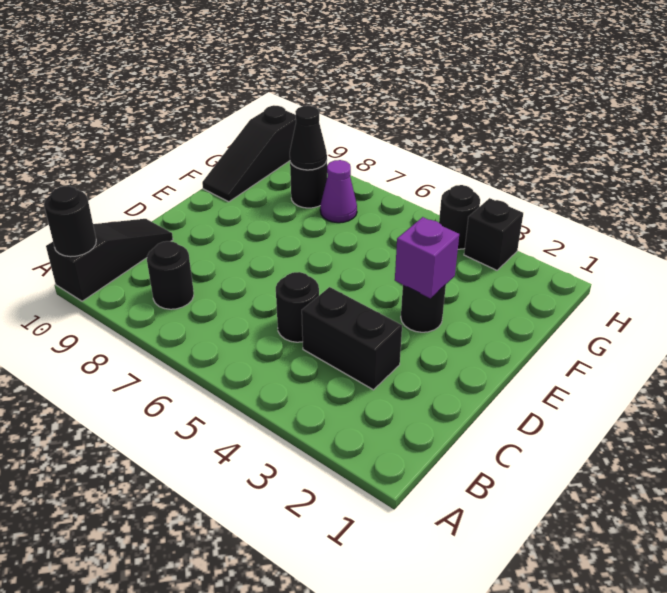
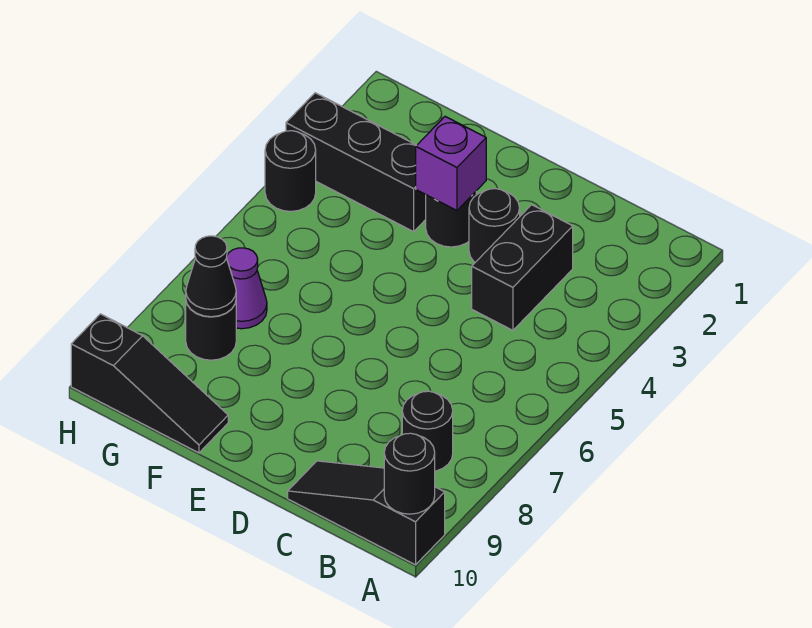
black round brick C5 level 1 -> black round brick D3 level 1
black brick H3 level 1 -> black brick F3:H3 level 1

